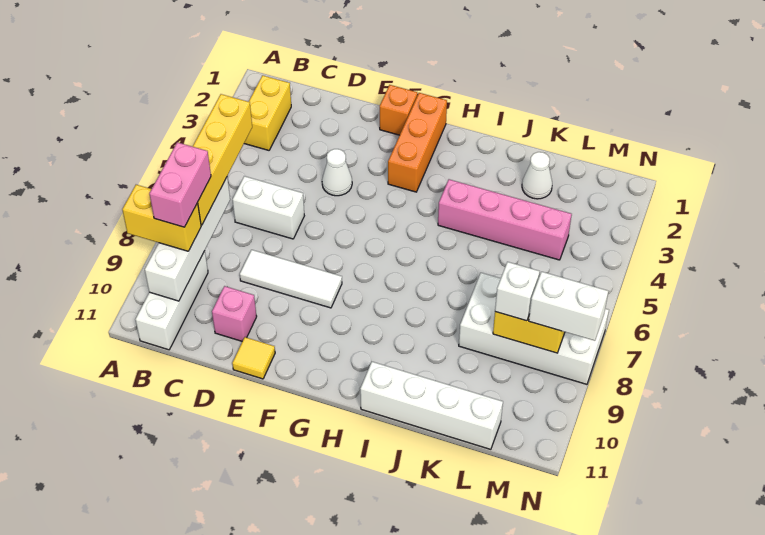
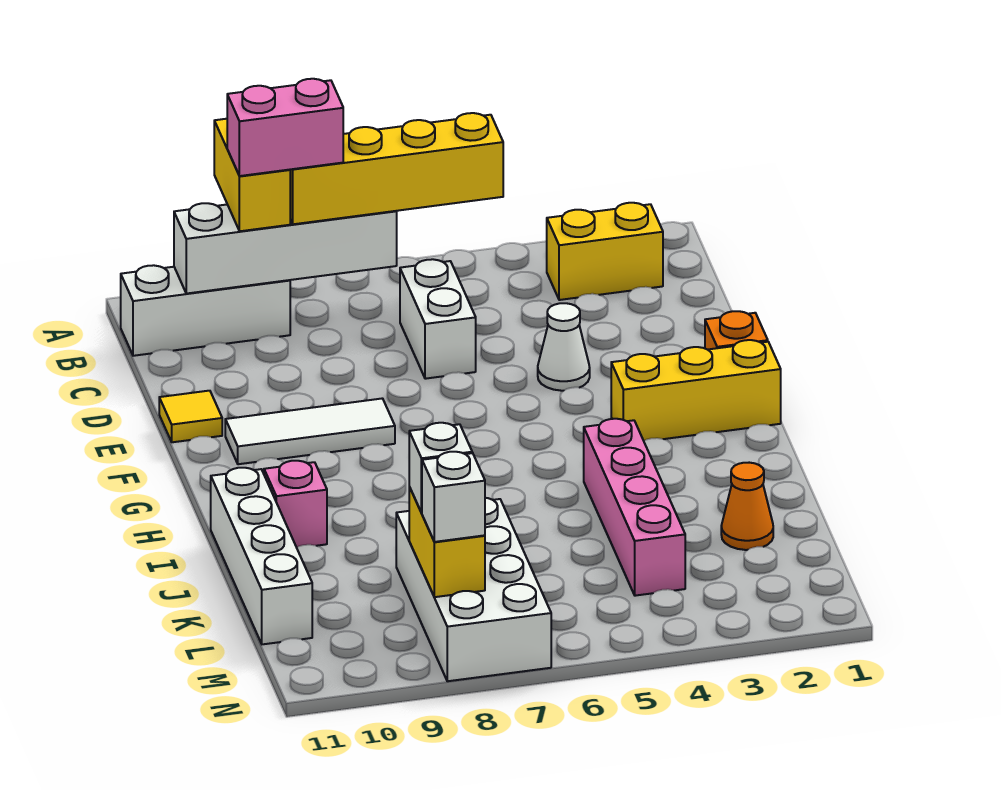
white tile D8:F8 level 1 -> white tile F8:F10 level 1
pink brick D10 level 1 -> pink brick I10 level 1
orange brick G1:G3 level 1 -> yellow brick G1:G3 level 1
white cone K2 level 1 -> orange cone K2 level 1
white brick M8:N8 level 3 -> white brick M8 level 3

